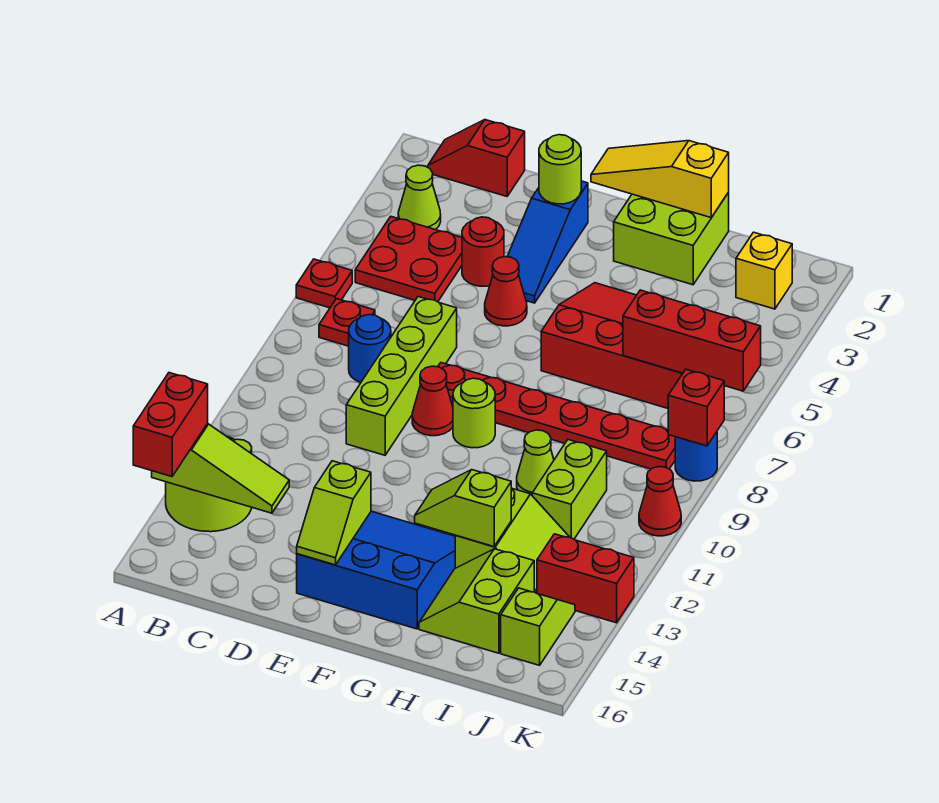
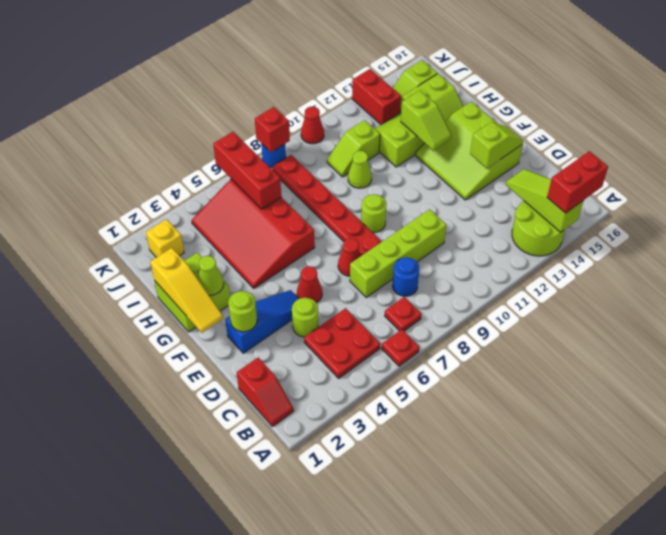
lime cone B3 level 1 -> lime cone G2 level 2
red round brick D4 level 1 -> lime round brick D4 level 1
red cone E9 level 1 -> red cone E7 level 1
blue slope E13:G15 level 1 top 15 -> lime slope E13:G15 level 1 top 15
lime brick I10:I11 level 1 -> lime slope I10:I11 level 1 top 11

